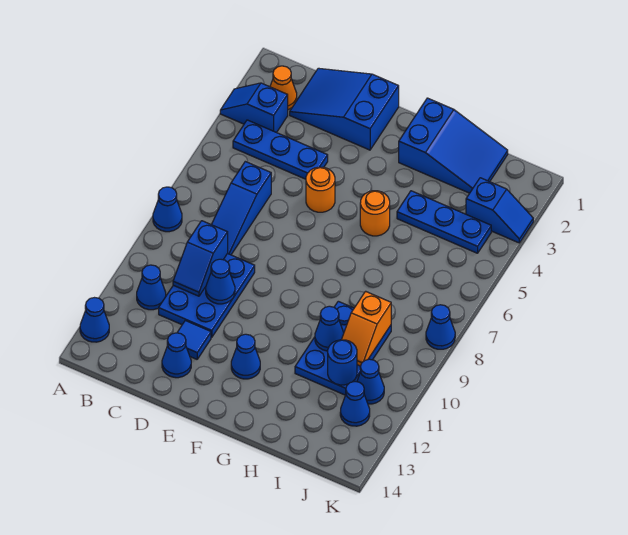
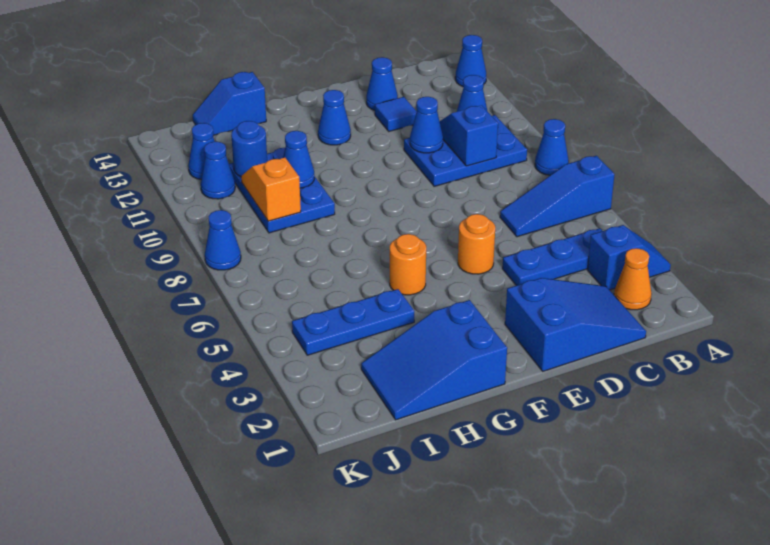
blue slope C6:C8 level 1 top 6 -> blue slope A6:C6 level 1 top A
blue plate C9:D11 level 1 -> blue plate B9:D10 level 1
blue slope J3:K3 level 1 top J -> blue slope H14:I14 level 1 top H

